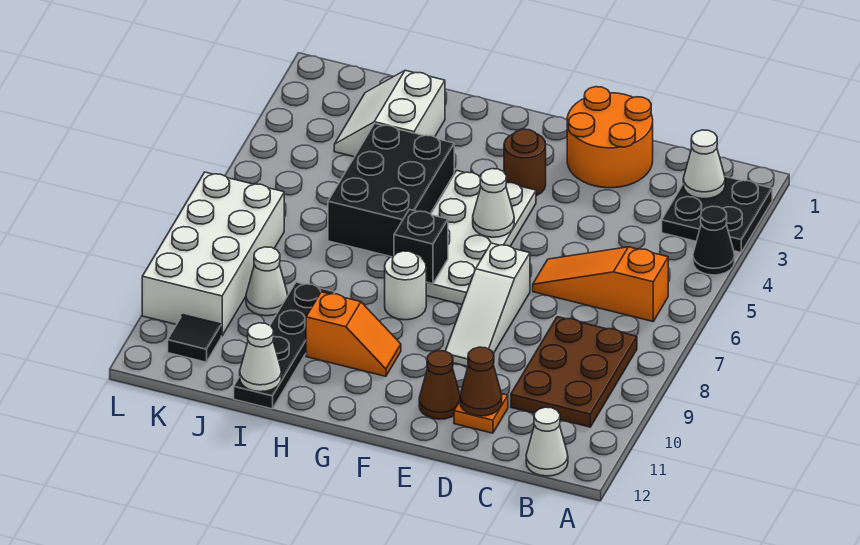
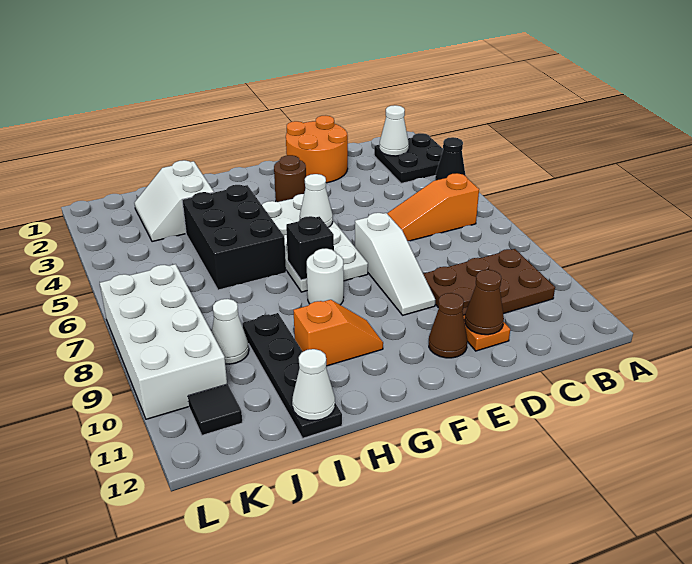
brown plate B8:C10 level 1 -> brown plate B9:D10 level 1
white cone B12 level 1 -> none

